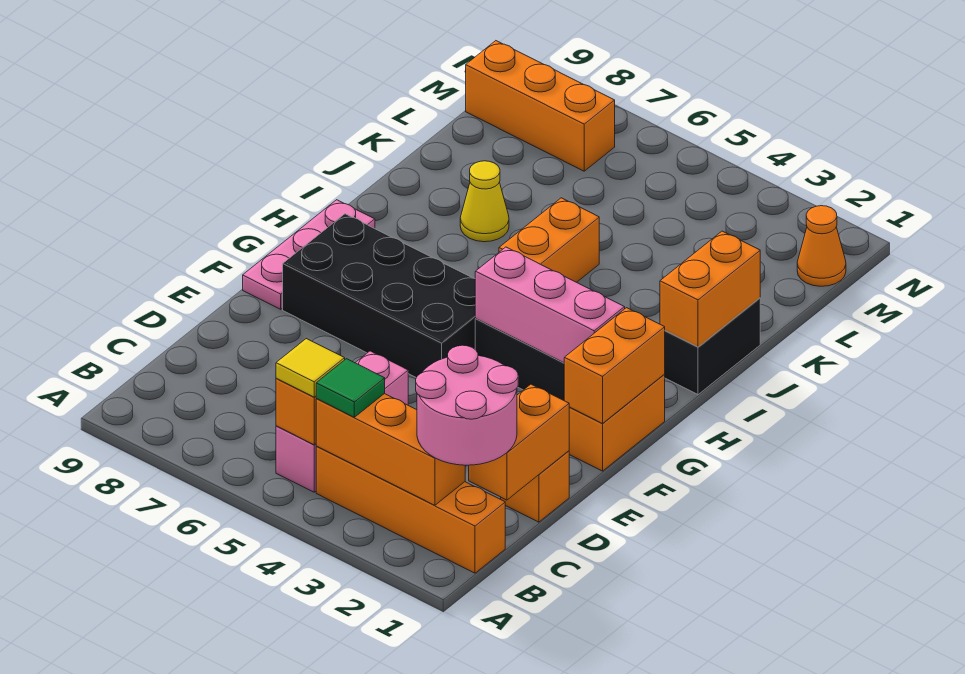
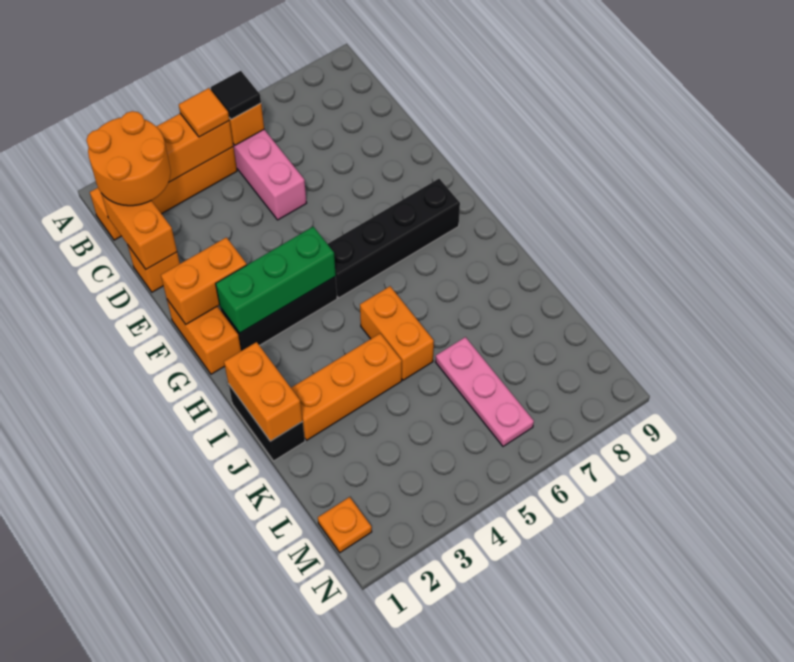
pink round brick B1:C2 level 3 -> orange round brick B1:C2 level 3
green tile B4 level 3 -> orange tile B4 level 3
yellow tile B5 level 3 -> black tile B5 level 3
orange brick F1:G1 level 2 -> orange brick F1:F2 level 2
black brick F5:G8 level 1 -> black brick G5:G8 level 1
pink plate F9:H9 level 1 -> pink plate K6:M6 level 1
pink brick G2:G4 level 2 -> green brick G2:G4 level 2
yellow cone J7 level 1 -> none
orange cone M1 level 1 -> orange plate M1 level 1
orange brick M7:M9 level 1 -> orange brick J2:J4 level 1

